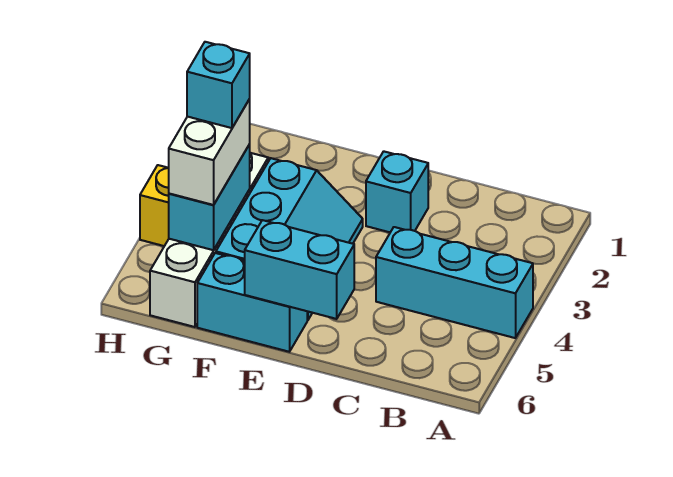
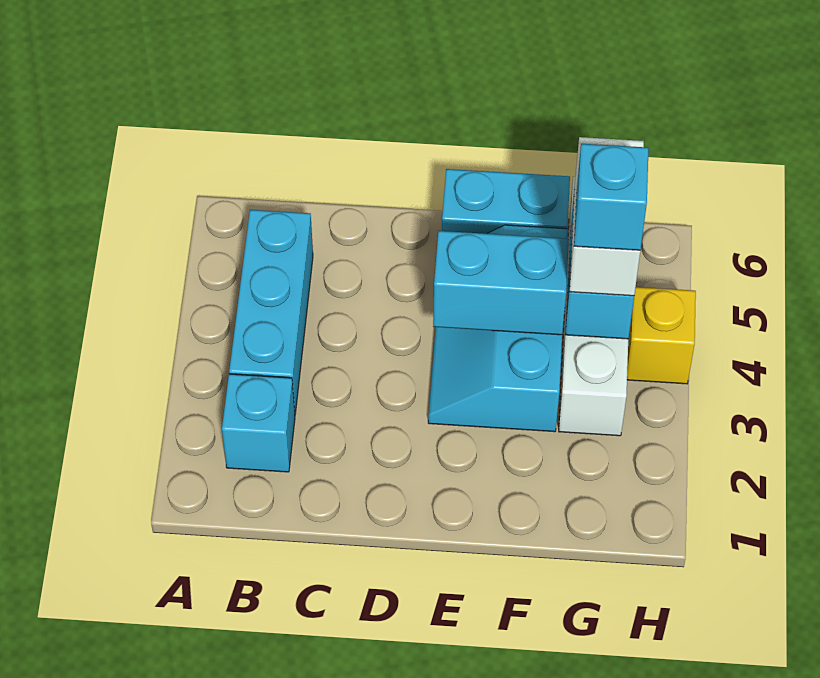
cyan brick A4:C4 level 1 -> cyan brick B3:B5 level 1
cyan brick D2 level 1 -> cyan brick B2 level 1
cyan brick D6:E6 level 2 -> cyan brick E4:F4 level 2

